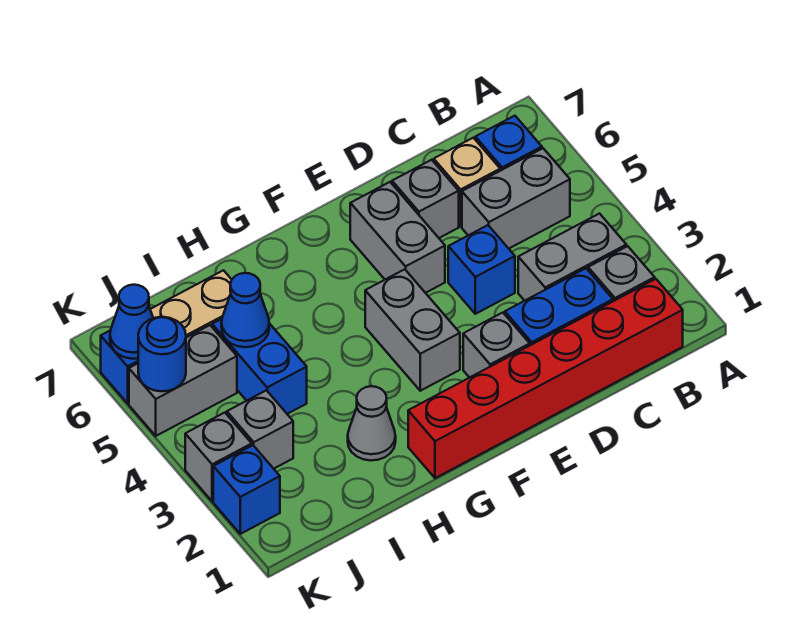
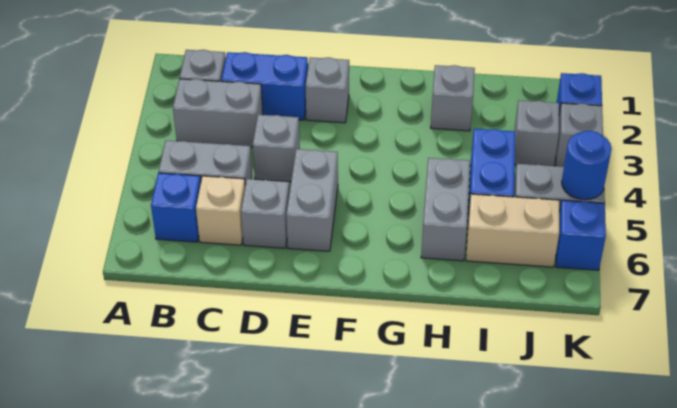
red brick B1:G1 level 1 -> none
blue brick D4 level 1 -> grey brick D4 level 1
grey brick F3:F4 level 1 -> grey brick H5:H6 level 1
grey cone H2 level 1 -> grey brick H2 level 1
blue cone I5 level 2 -> none
blue cone K6 level 2 -> none

